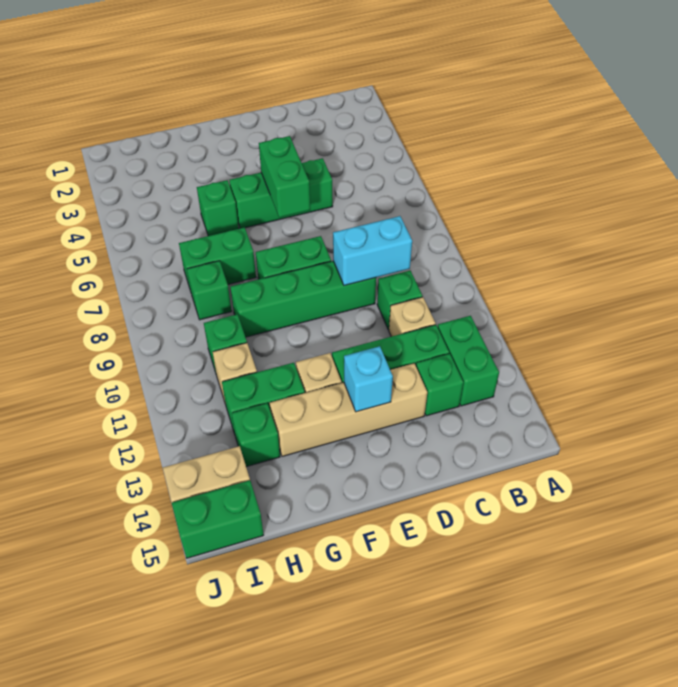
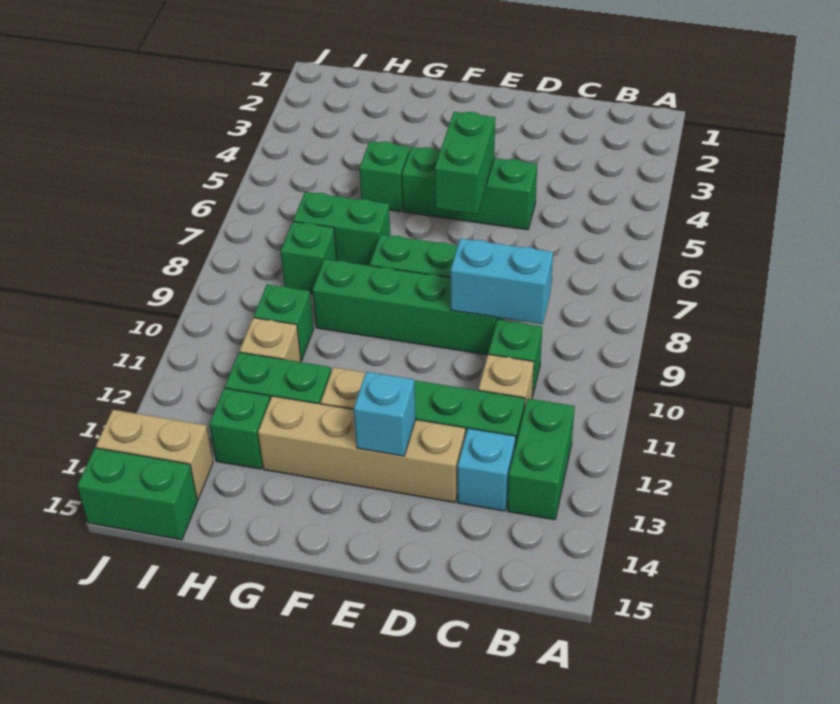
green brick C13 level 1 -> cyan brick C13 level 1

